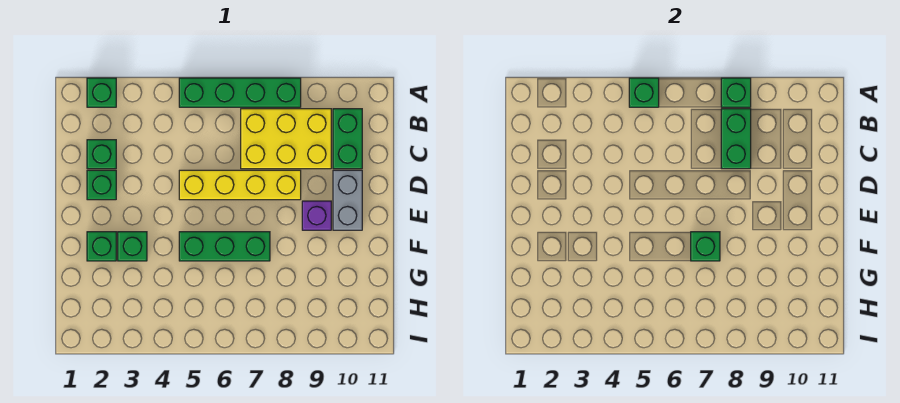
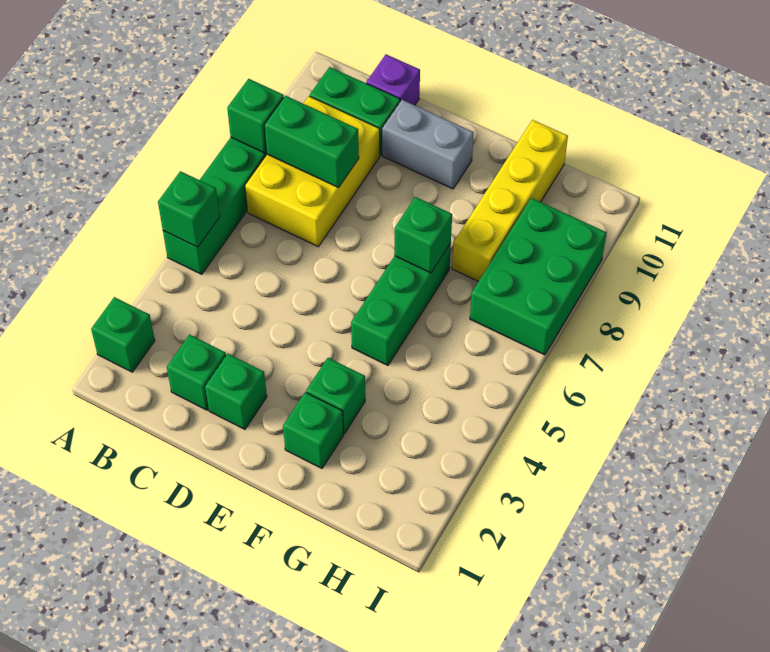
yellow brick D5:D8 level 1 -> yellow brick G8:G11 level 1
purple brick E9 level 1 -> purple brick C11 level 1
none -> green brick H7:I9 level 1

